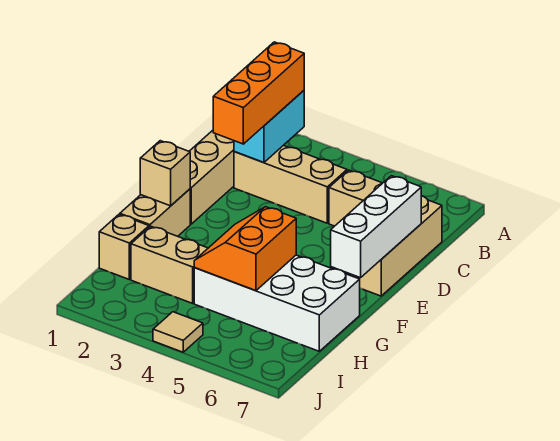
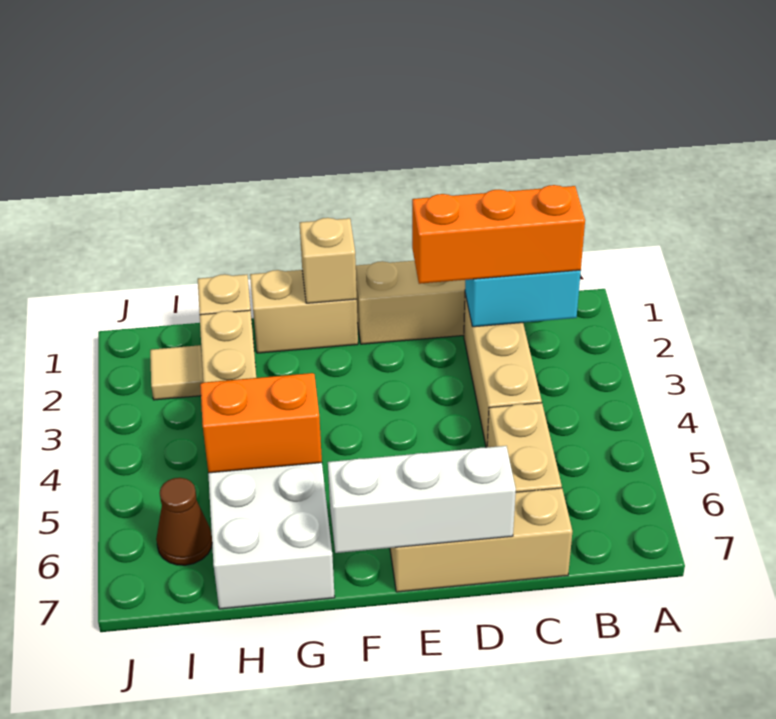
none -> brown cone I6 level 1
tan tile J4 level 1 -> tan tile I2 level 1

